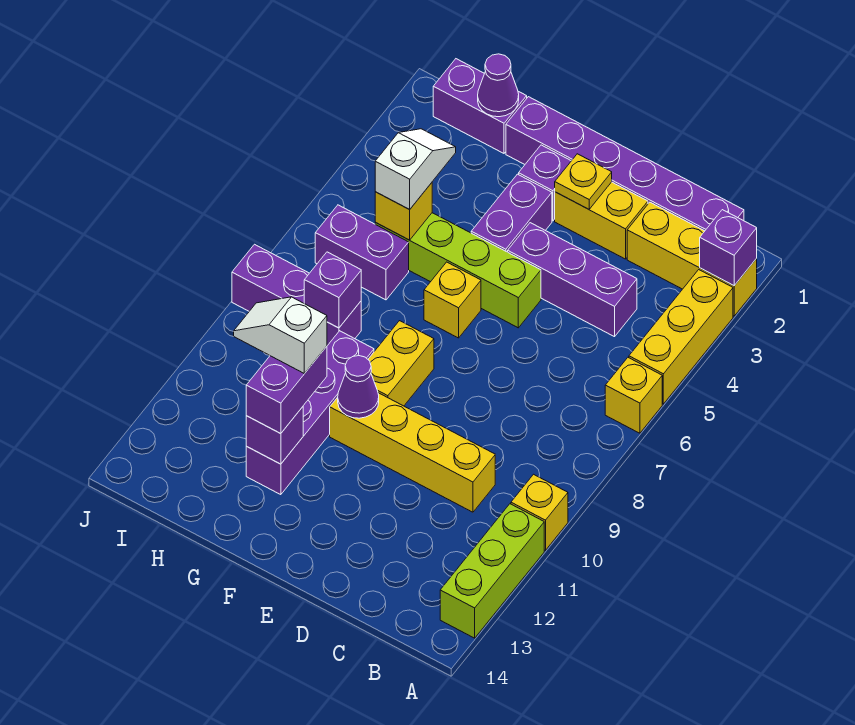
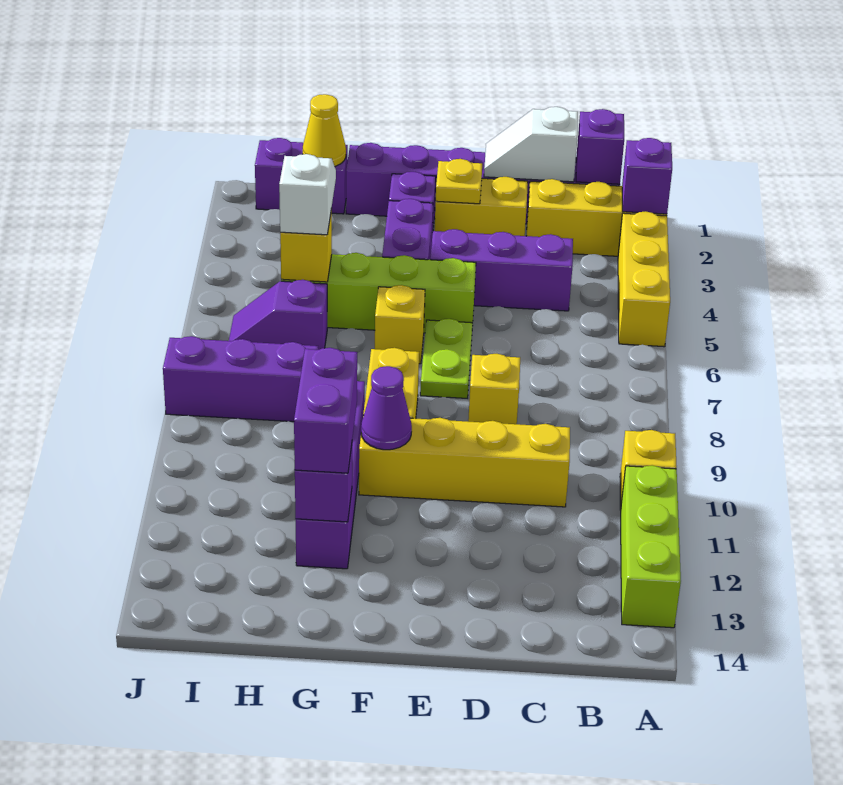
yellow brick A6 level 1 -> yellow brick D8 level 1
none -> lime plate E6:E7 level 1
white slope G11:H11 level 4 top G -> white slope C1:D1 level 2 top C
purple cone H1 level 2 -> yellow cone H1 level 2
purple brick H6:I6 level 1 -> purple slope H6:I6 level 1 top H
purple brick H8 level 2 -> purple brick B1 level 2

